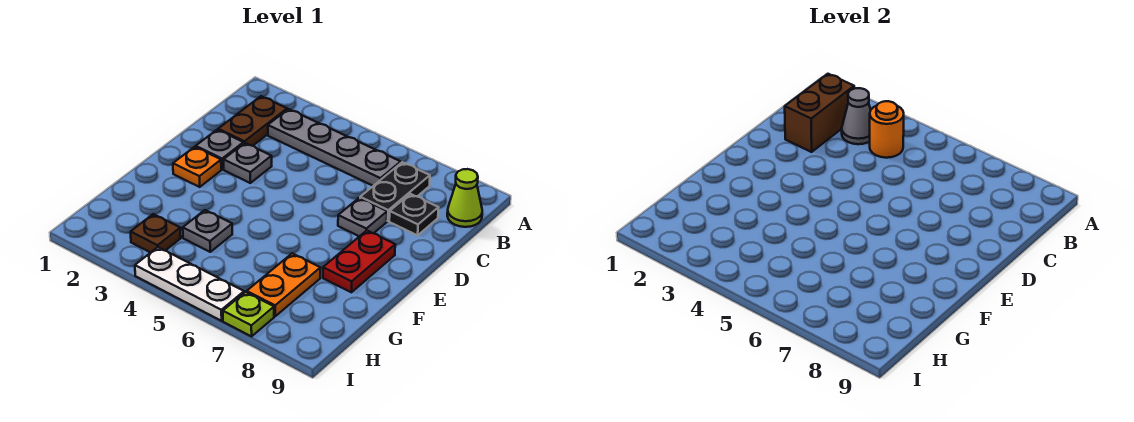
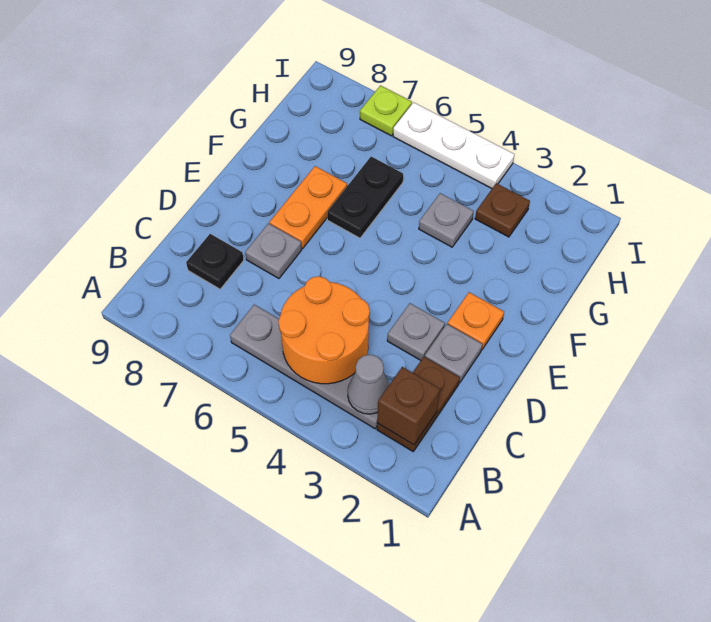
brown brick B2:C2 level 2 -> brown brick B2 level 2
orange round brick B4 level 2 -> orange round brick B4:C5 level 2
black plate B7:C7 level 1 -> black plate F6:G6 level 1
lime cone B9 level 1 -> none
red plate E8:F8 level 1 -> none
orange plate G7:H7 level 1 -> orange plate E7:F7 level 1

